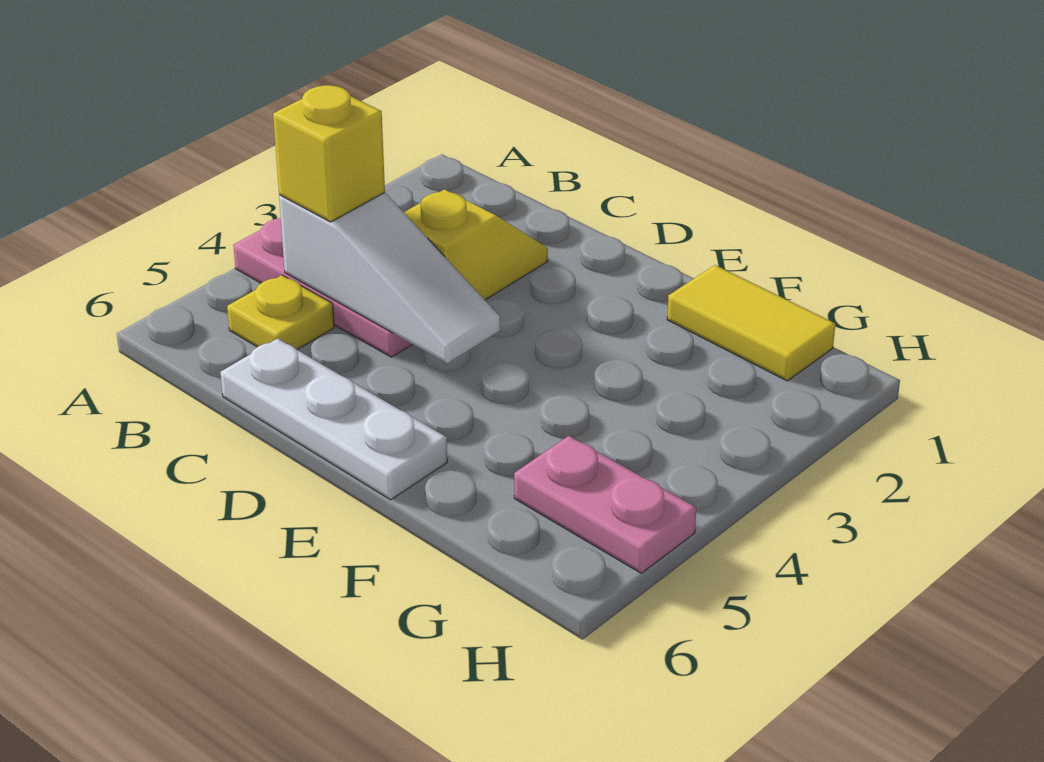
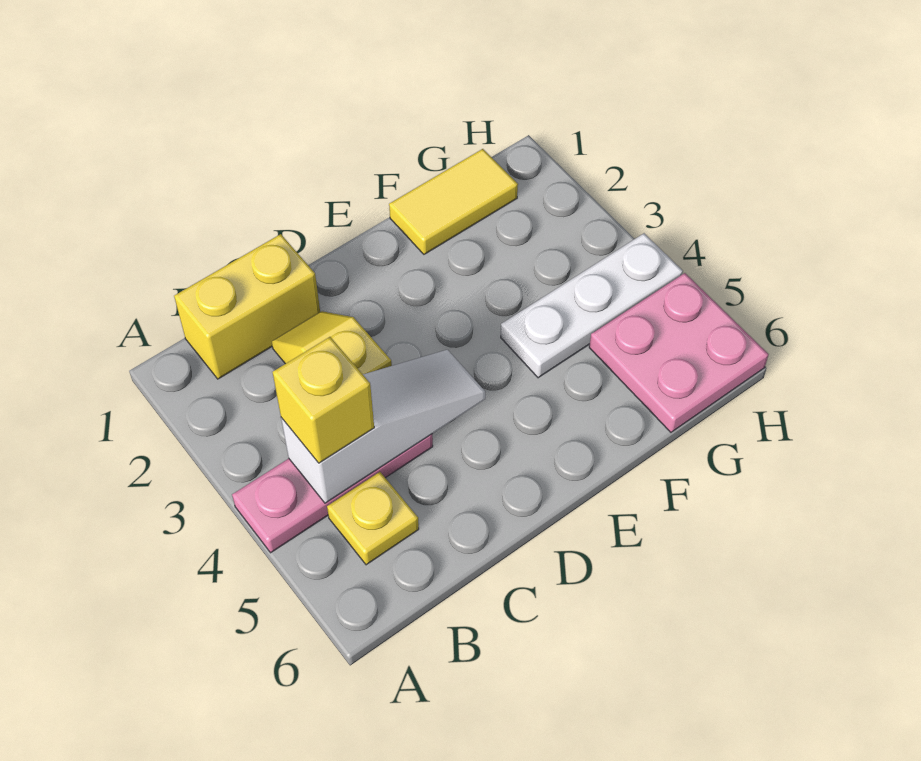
none -> yellow brick B1:C1 level 1
white plate C6:E6 level 1 -> white plate F4:H4 level 1
pink plate G5:H5 level 1 -> pink plate G5:H6 level 1

